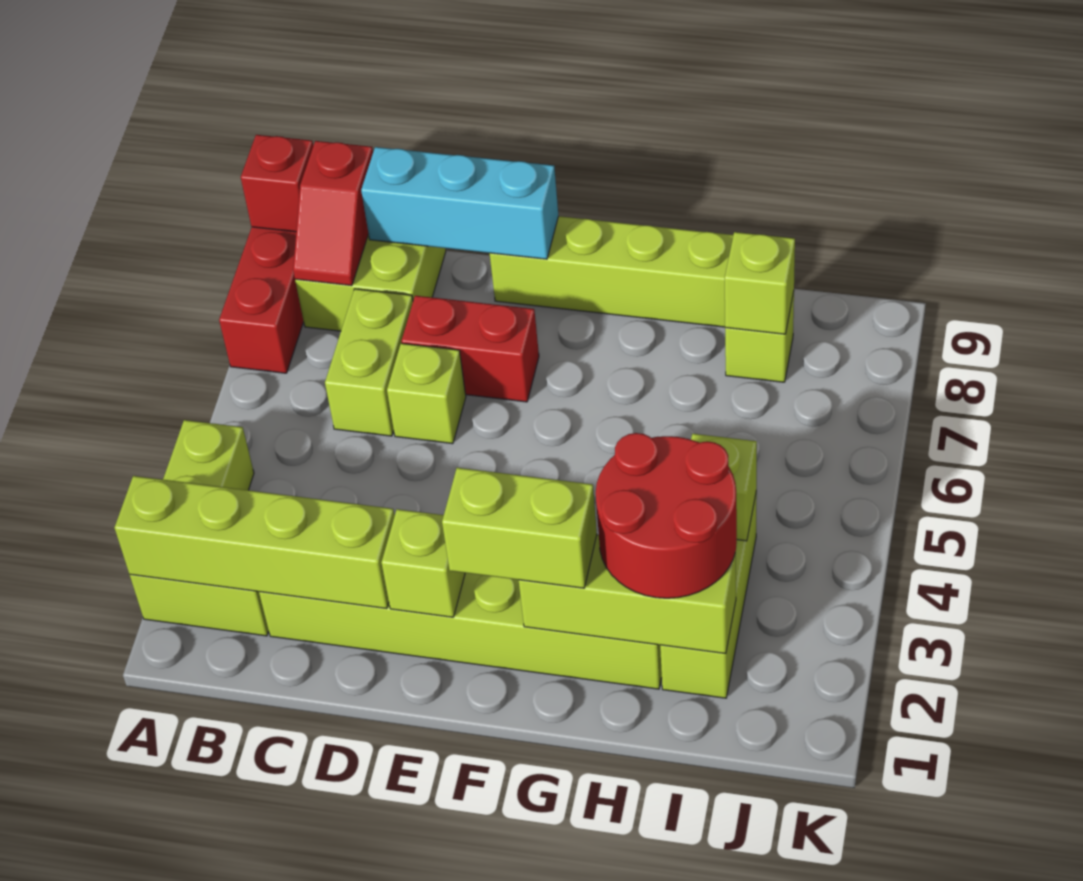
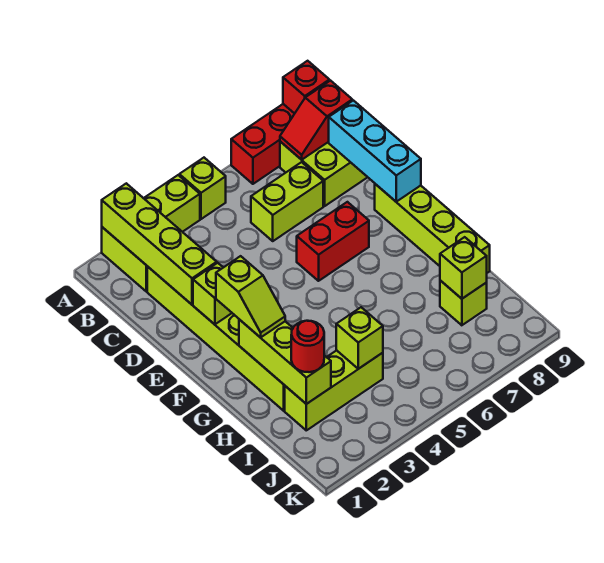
lime brick D6 level 1 -> lime brick A5 level 1
red brick D7:E7 level 1 -> red brick E6:E7 level 1
lime brick F2:G2 level 3 -> lime slope F2:G2 level 3 top F
red round brick H2:I3 level 3 -> red round brick I2 level 3

